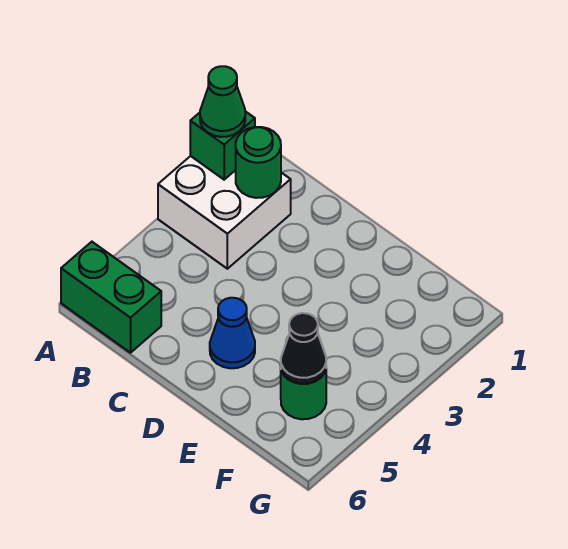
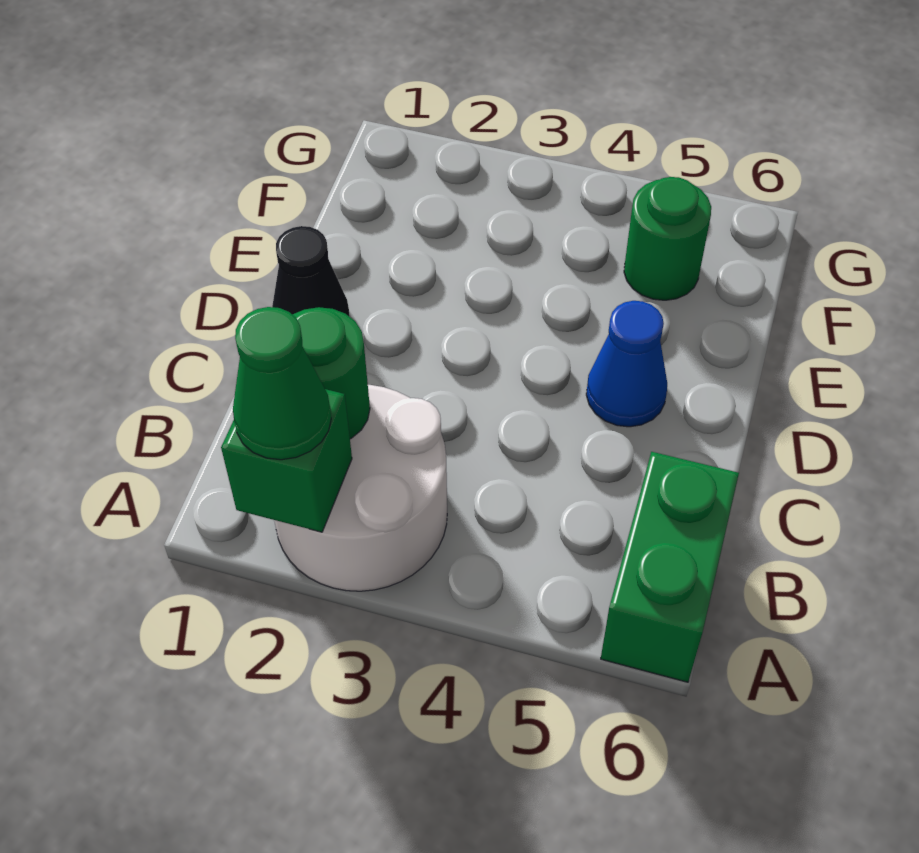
white brick A2:B3 level 1 -> white round brick A2:B3 level 1
black cone F5 level 2 -> black cone D1 level 1

